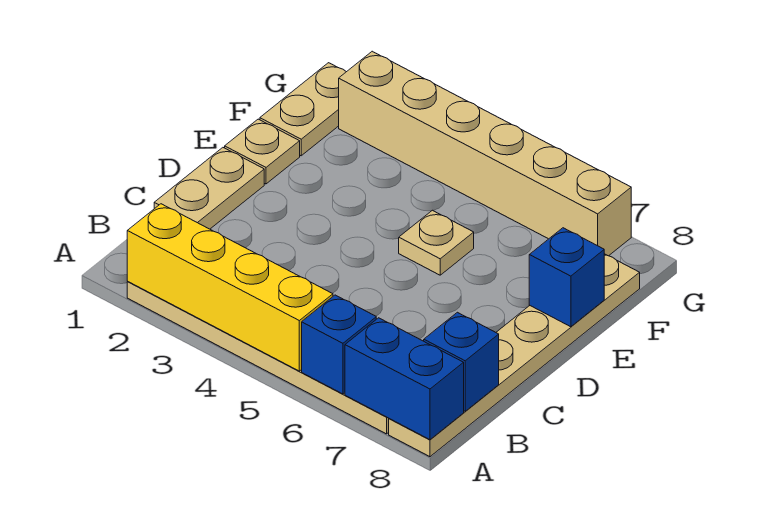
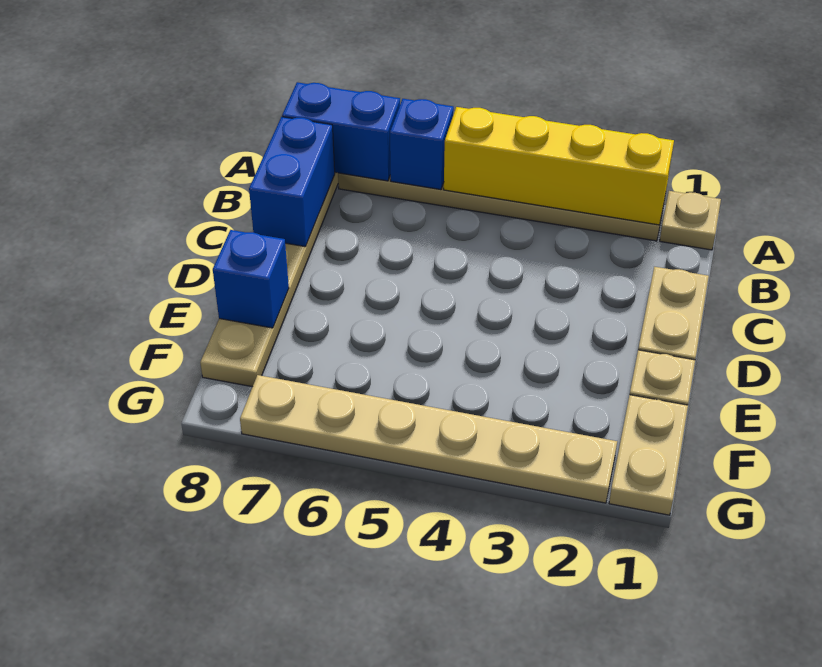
blue brick B8 level 2 -> blue brick B8:C8 level 2
tan plate E5 level 1 -> tan plate A1 level 1
tan brick G2:G7 level 1 -> tan plate G2:G7 level 1

